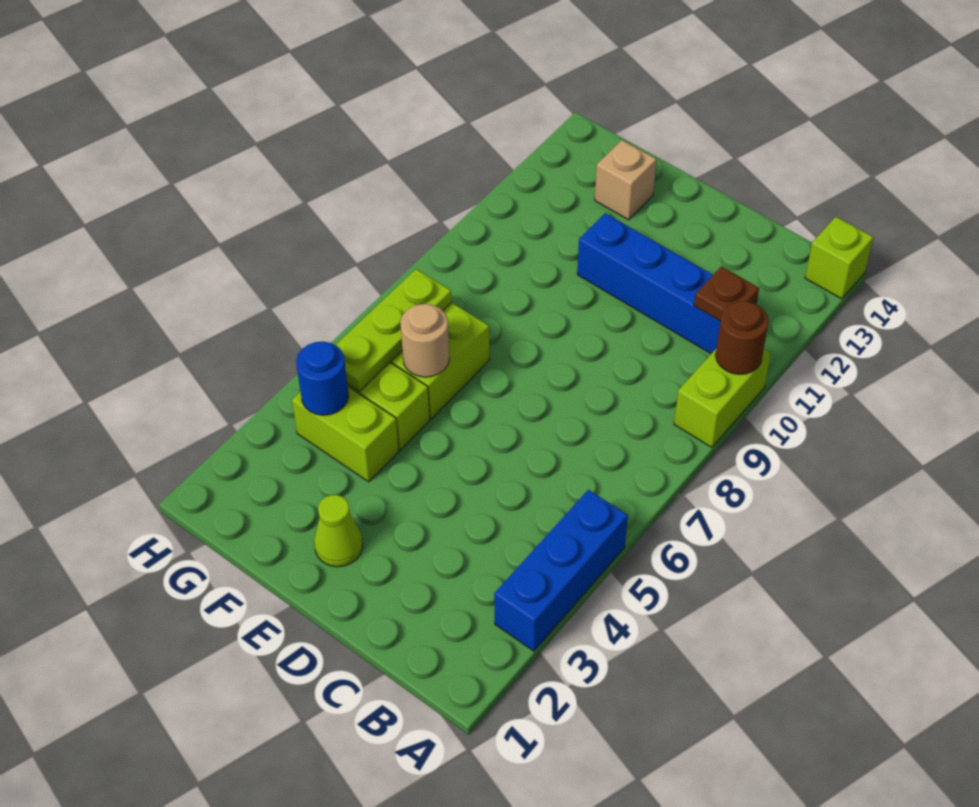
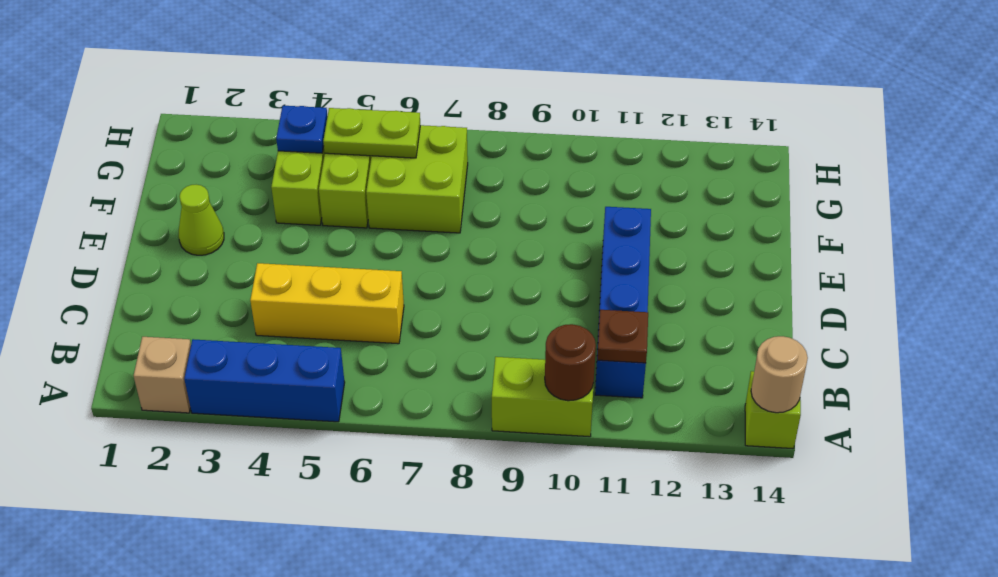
none -> yellow brick C4:C6 level 1
tan round brick F6 level 2 -> tan round brick A14 level 2
tan brick F13 level 1 -> tan brick A2 level 1
blue round brick G4 level 2 -> blue plate G4 level 2
lime plate G5:G7 level 2 -> lime plate G5:G6 level 2

